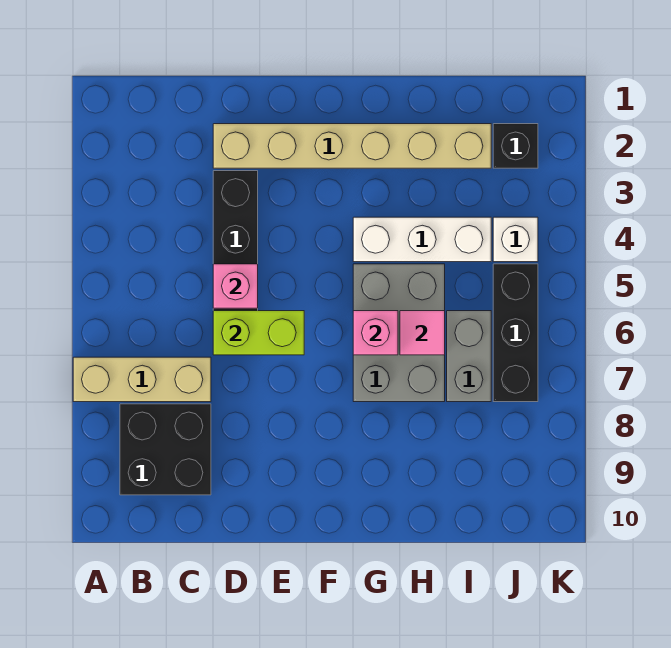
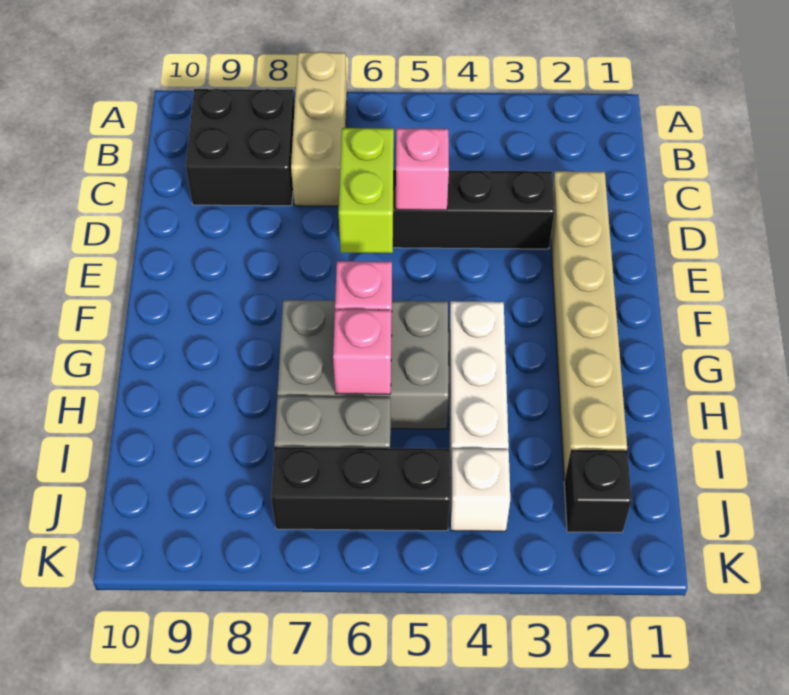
pink tile H6 level 2 -> pink brick H6 level 2

